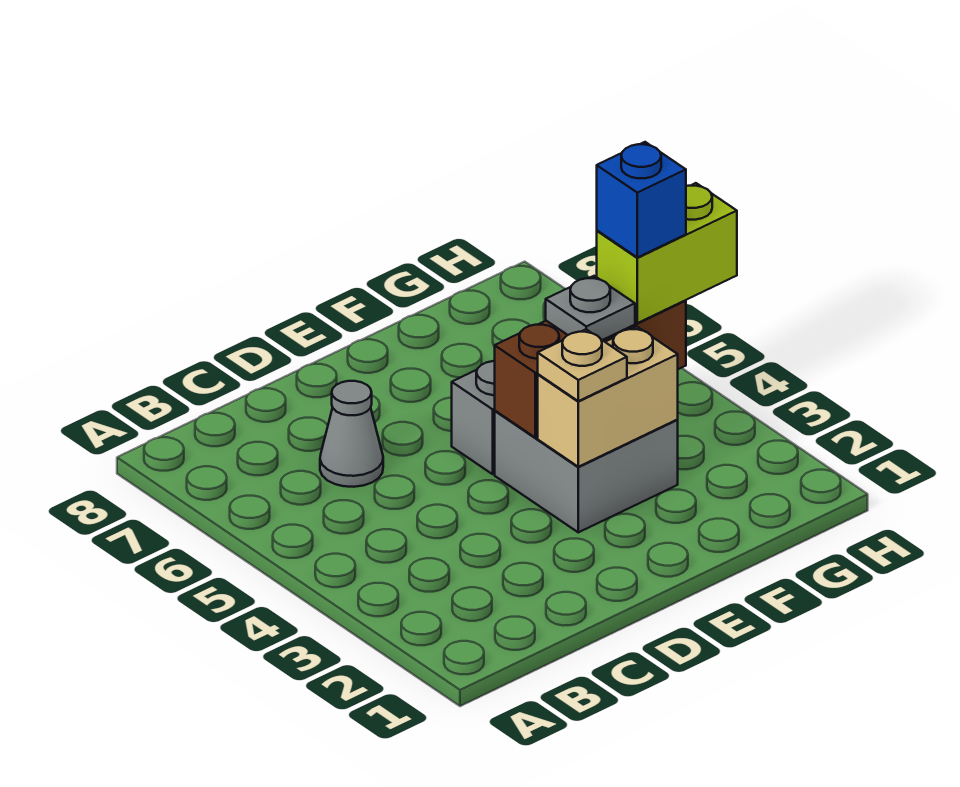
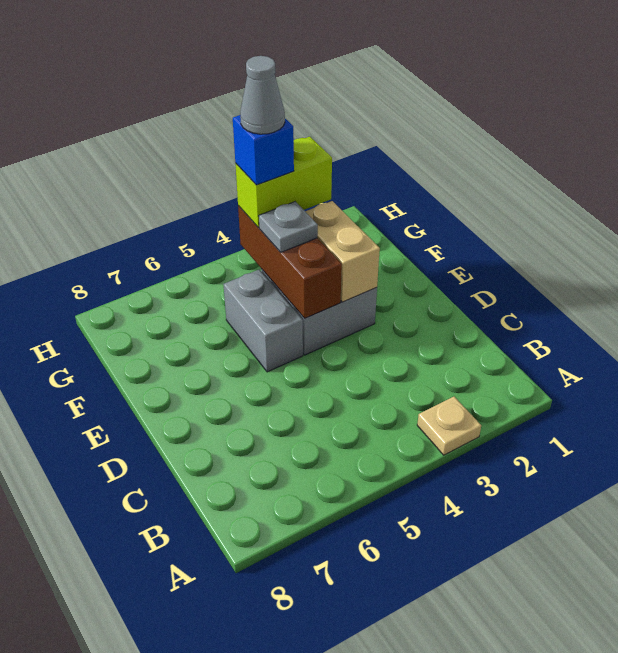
grey cone C6 level 1 -> grey cone G4 level 5
tan plate E3 level 3 -> tan plate A3 level 1
lime brick G4:H4 level 3 -> lime brick G3:G4 level 3

